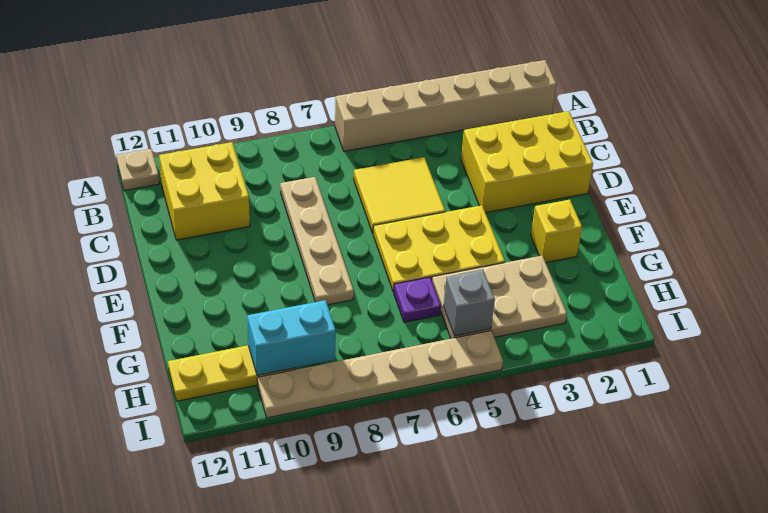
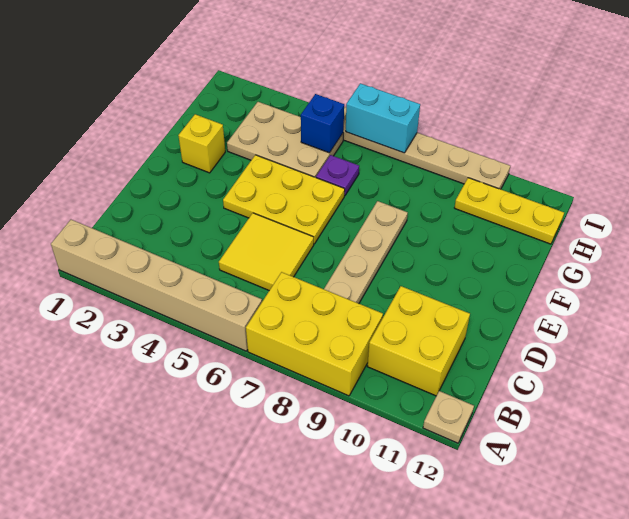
yellow brick C1:D3 level 1 -> yellow brick A7:B9 level 1
grey brick H5 level 2 -> blue brick H5 level 2
cyan brick H9:H10 level 2 -> cyan brick I6:I7 level 2

